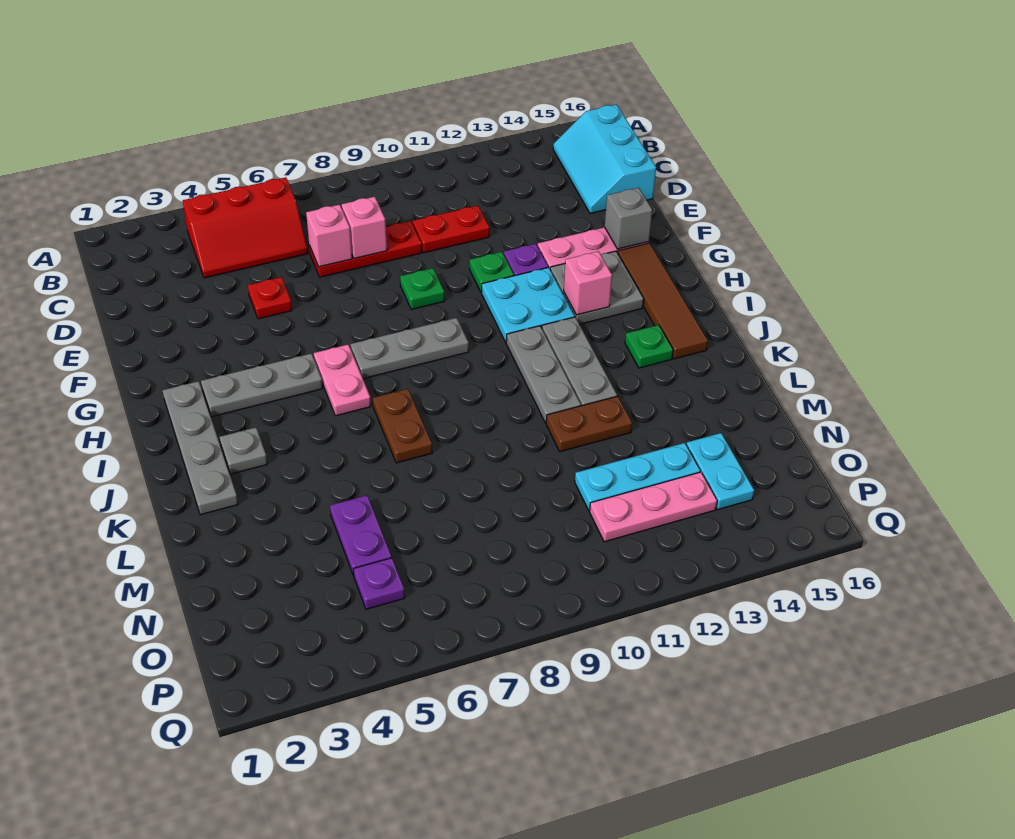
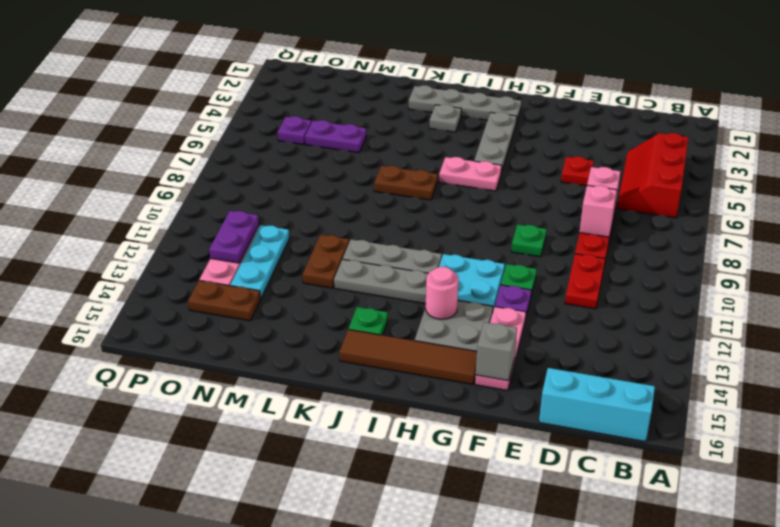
grey plate H7:H9 level 1 -> none
pink brick H13 level 2 -> pink round brick H13 level 2
cyan plate N14:O14 level 1 -> brown plate N14:O14 level 1
none -> purple plate O11:O12 level 2

